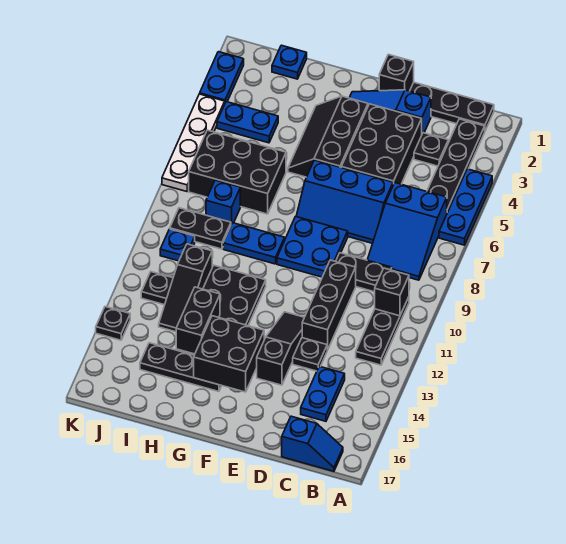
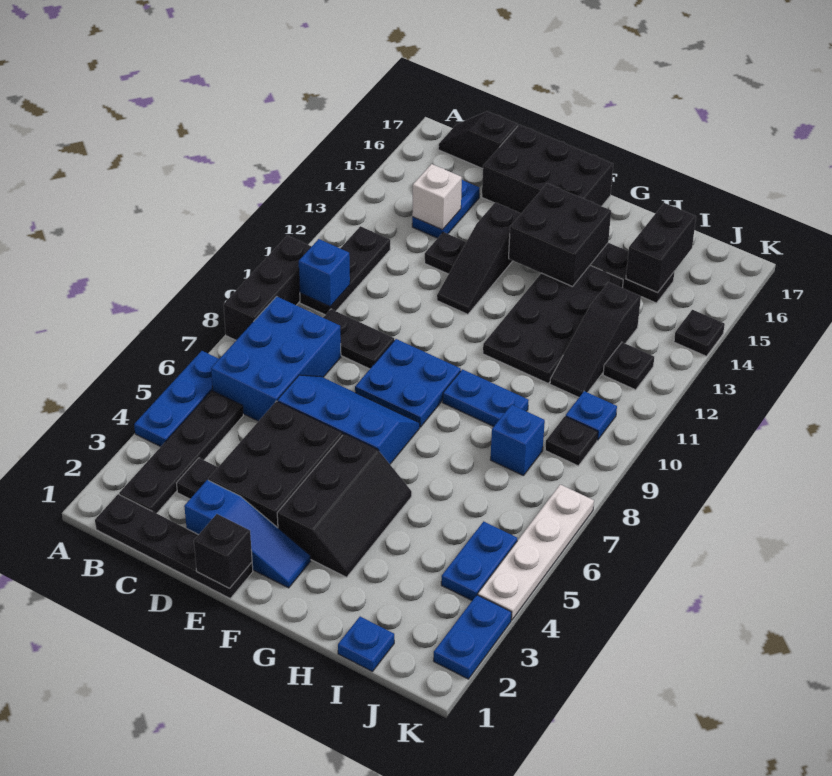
blue slope B6:C8 level 1 top 6 -> blue brick B6:C8 level 1
black brick B10 level 2 -> blue brick B10 level 2
blue slope B17:C17 level 1 top C -> black slope B17:C17 level 1 top C
none -> white brick C14 level 2
black brick D10:D12 level 1 -> black brick A8:A10 level 1
black brick H6:J7 level 1 -> black brick D16:F17 level 1
black brick H13:H14 level 2 -> black brick I15:I16 level 2
blue plate I4:J4 level 1 -> blue plate J4:J5 level 1
black plate I9:J9 level 1 -> black plate J9 level 1
black slope I11:I13 level 1 top 11 -> black slope I11:I13 level 1 top 13

